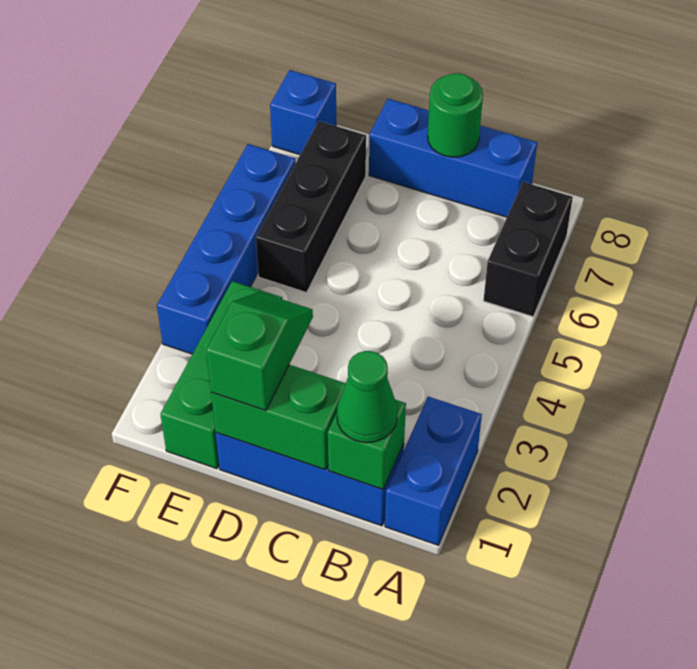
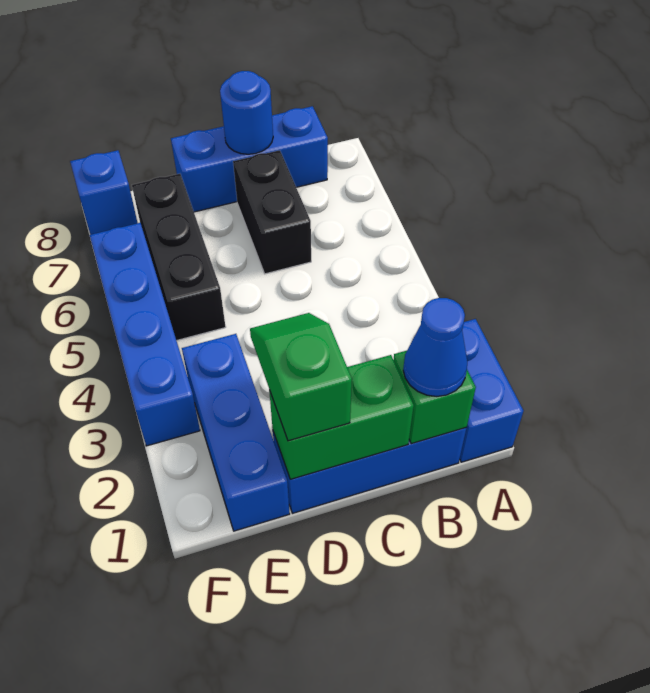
black brick A6:A7 level 1 -> black brick C6:C7 level 1
green cone B1 level 3 -> blue cone B1 level 3
green round brick C8 level 2 -> blue round brick C8 level 2
green brick E1:E3 level 1 -> blue brick E1:E3 level 1

